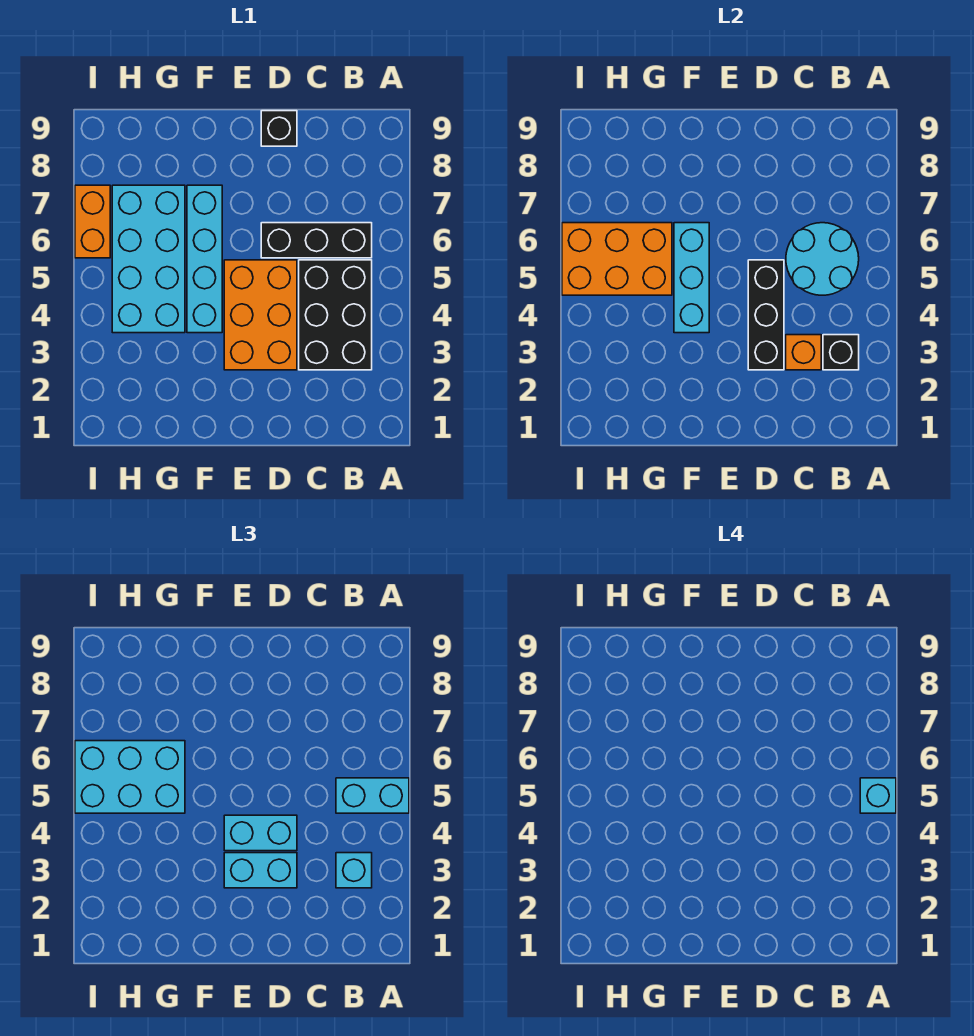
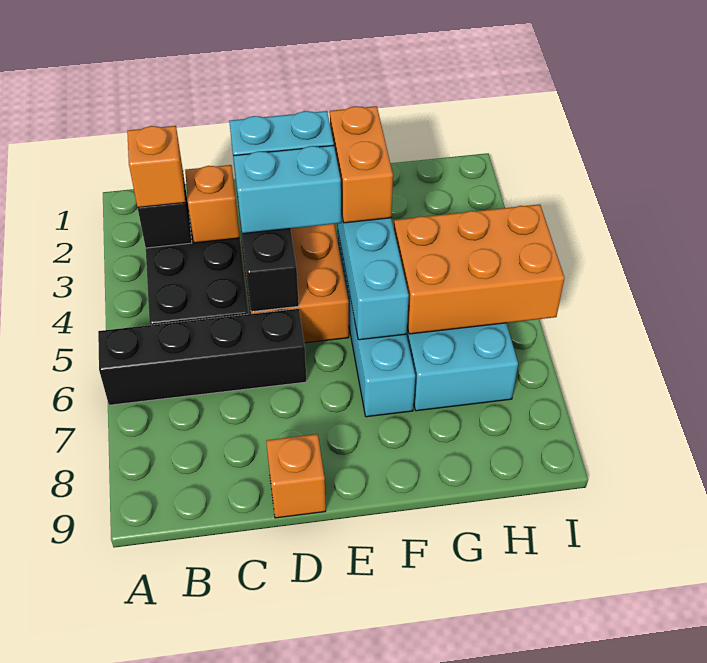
cyan brick A5:B5 level 3 -> none
cyan brick A5 level 4 -> none
cyan brick B3 level 3 -> orange brick B3 level 3
cyan round brick B5:C6 level 2 -> none
black brick B6:D6 level 1 -> black brick A6:D6 level 1
black brick D9 level 1 -> orange brick D9 level 1
cyan brick G5:I6 level 3 -> none
orange brick I6:I7 level 1 -> orange brick F3:F4 level 3

